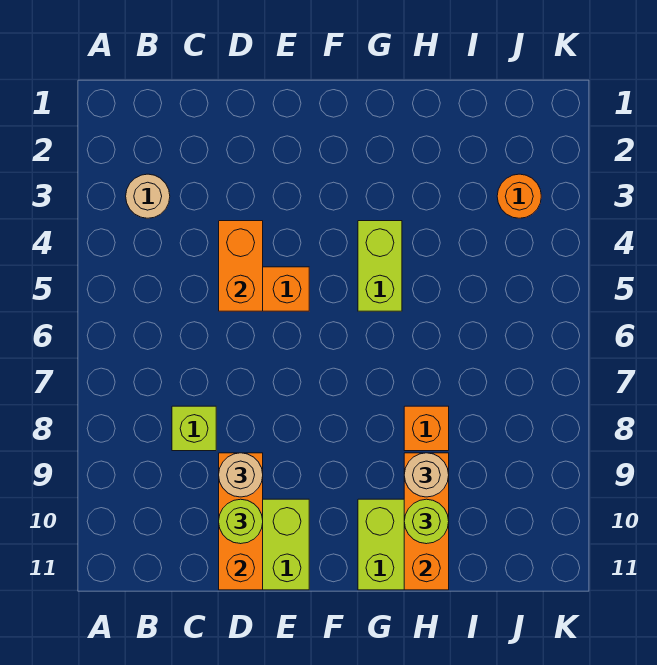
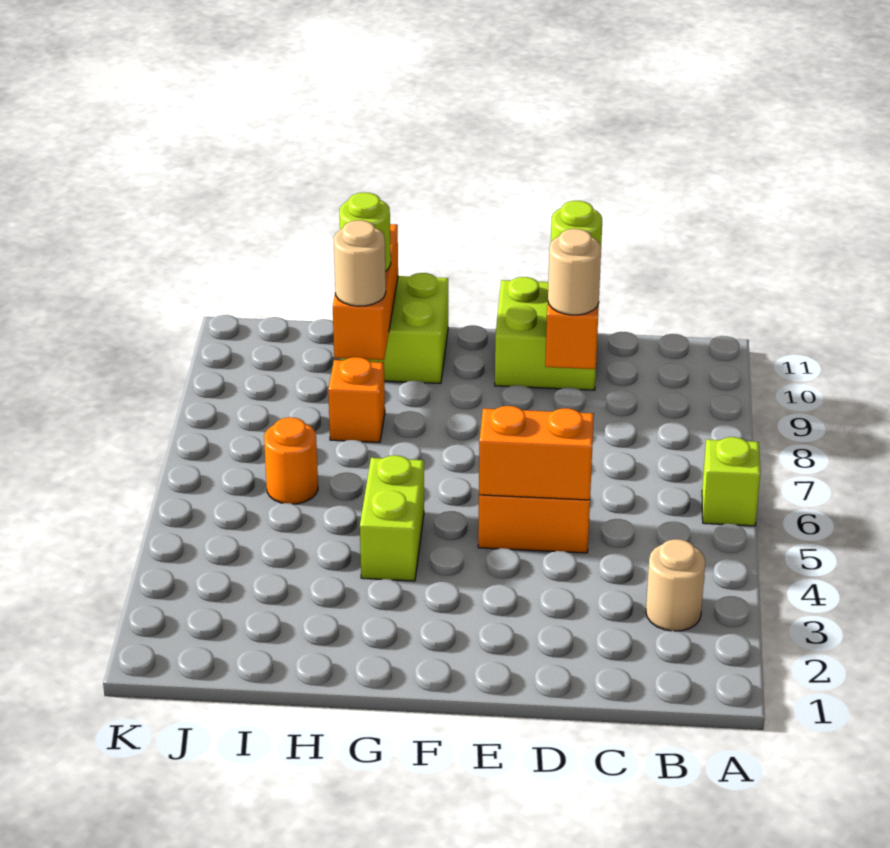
lime brick C8 level 1 -> lime brick A6 level 1
orange brick D4:D5 level 2 -> orange brick D5:E5 level 2
orange round brick J3 level 1 -> orange round brick I6 level 1

